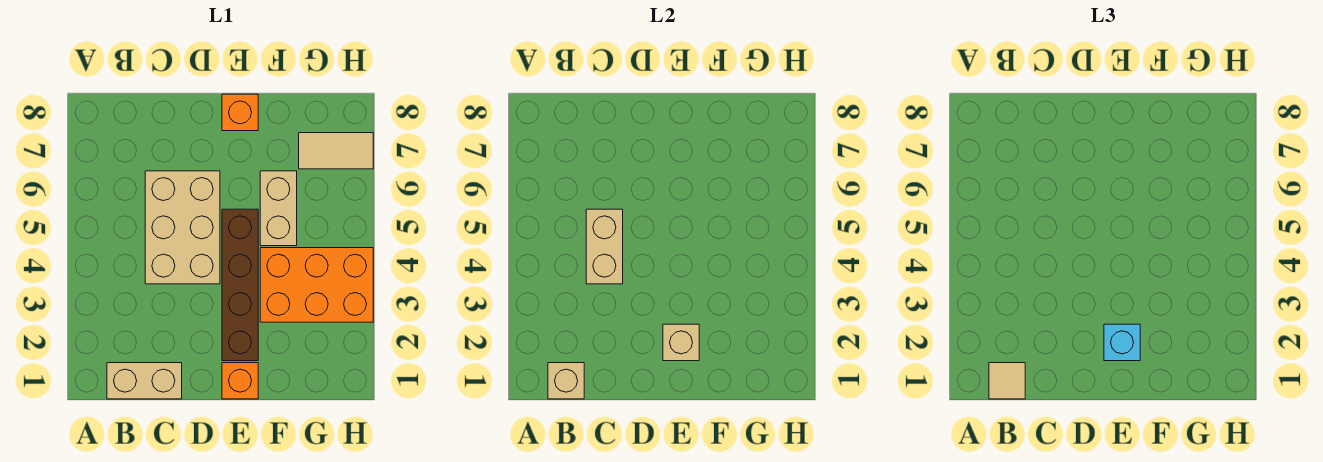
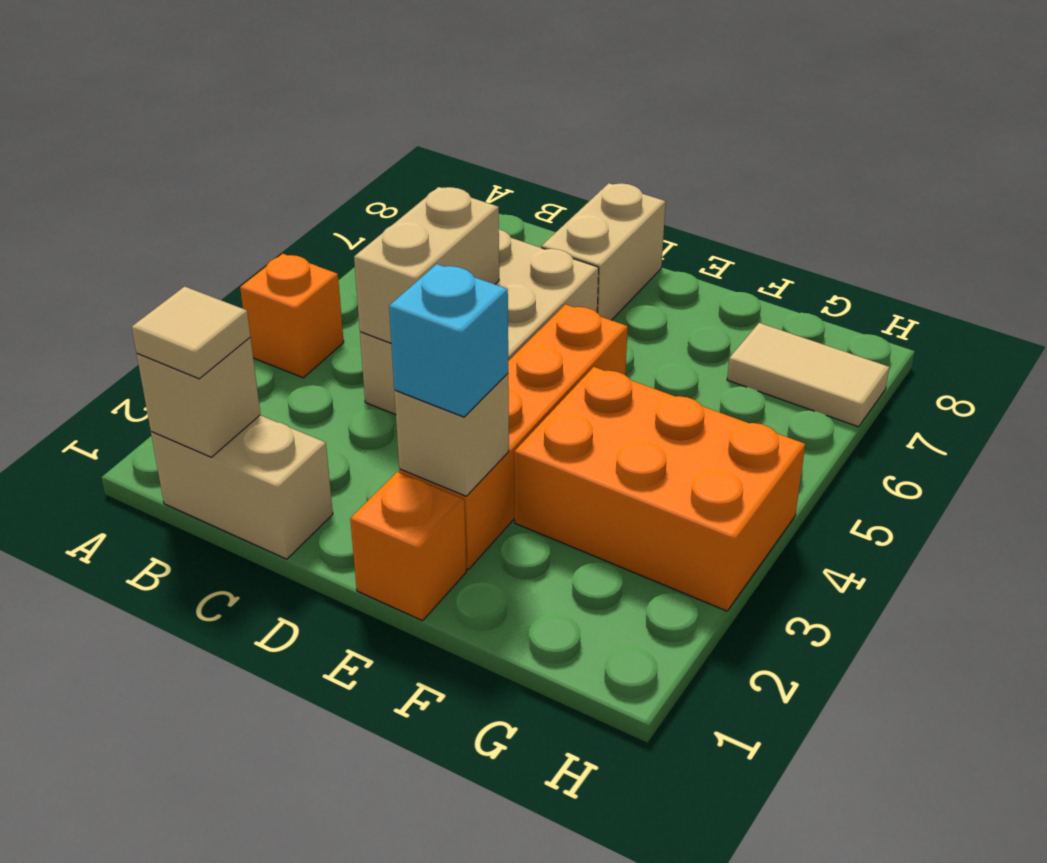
brown brick E2:E5 level 1 -> orange brick E2:E5 level 1
orange brick E8 level 1 -> orange brick A4 level 1
tan brick F5:F6 level 1 -> tan brick D7:D8 level 1

